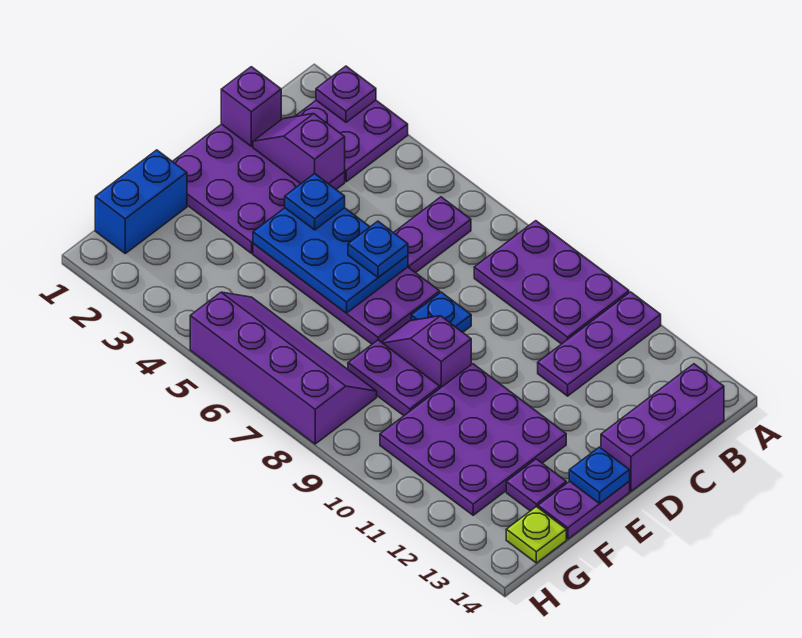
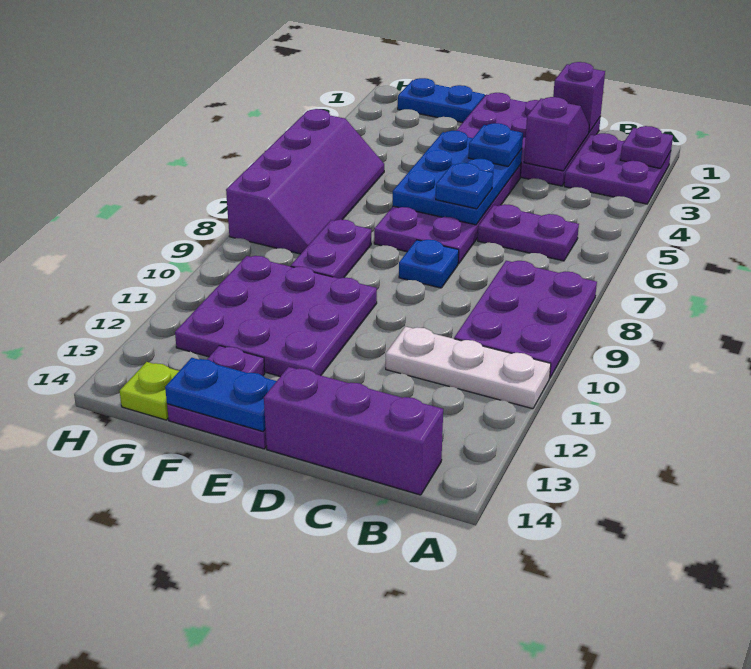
purple plate A11:C11 level 1 -> white plate A11:C11 level 1
purple slope E8:E9 level 1 top 9 -> none
blue plate E14 level 2 -> blue plate E14:F14 level 2
blue brick F1:G1 level 1 -> blue plate F1:G1 level 1

